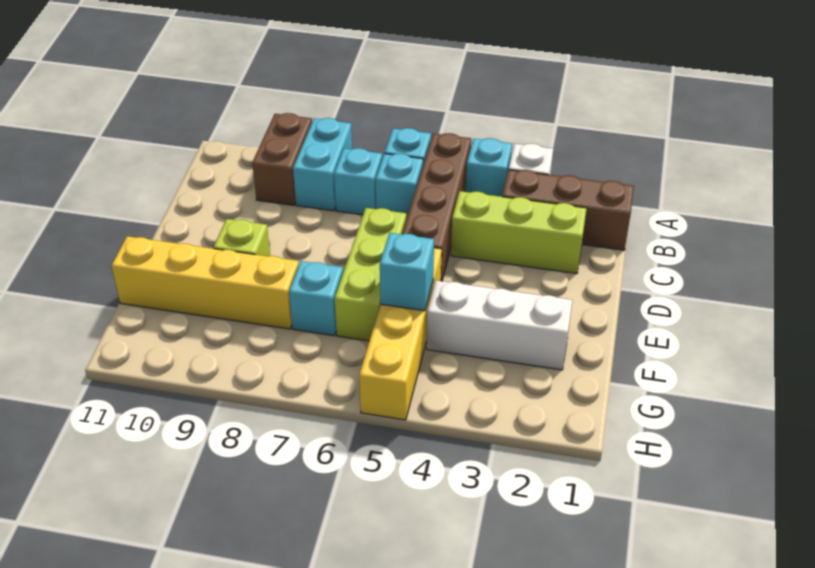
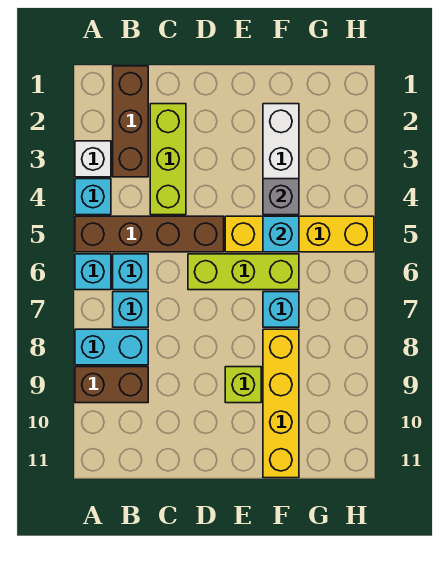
none -> grey brick F4 level 2

